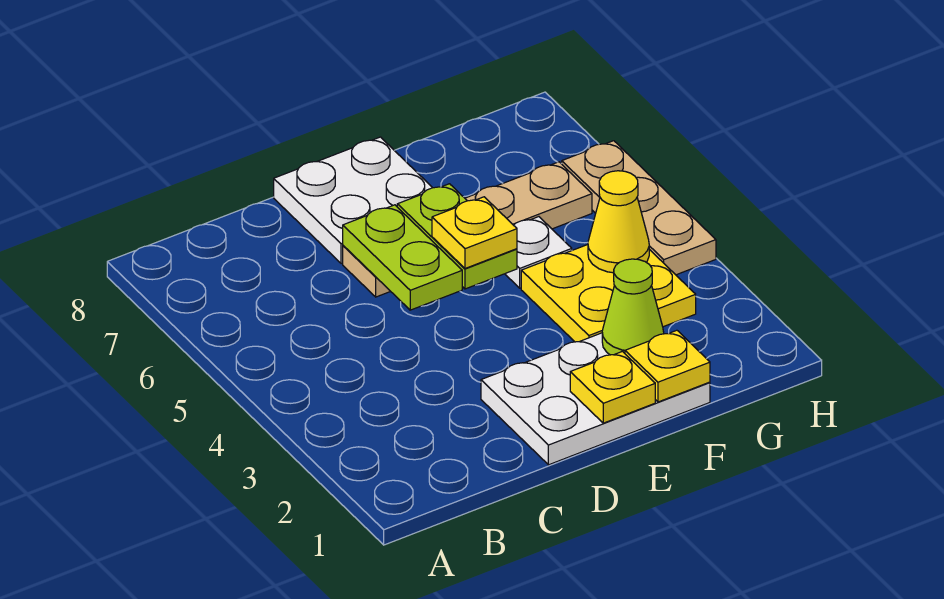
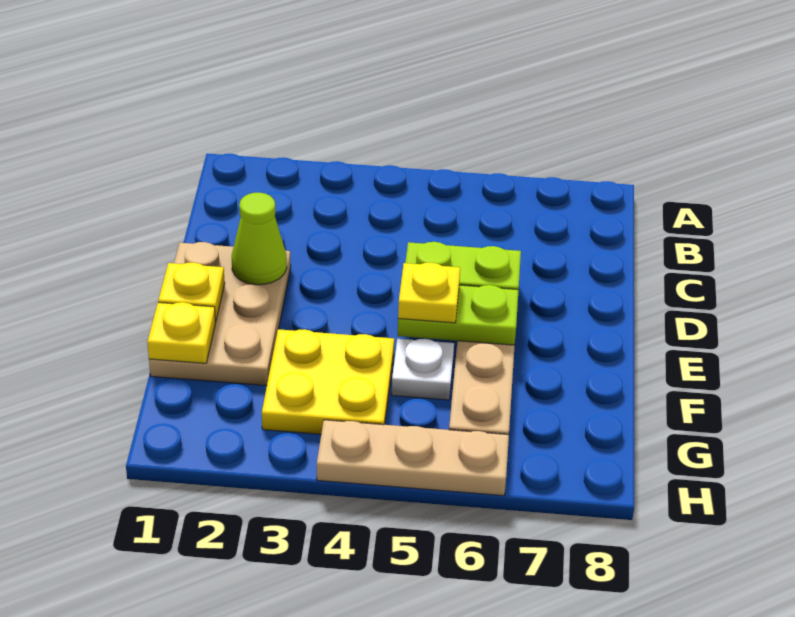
white plate D1:F2 level 1 -> tan plate D1:F2 level 1
white plate D7:E8 level 1 -> none
lime cone F2 level 2 -> lime cone D2 level 2
yellow cone G4 level 2 -> none

